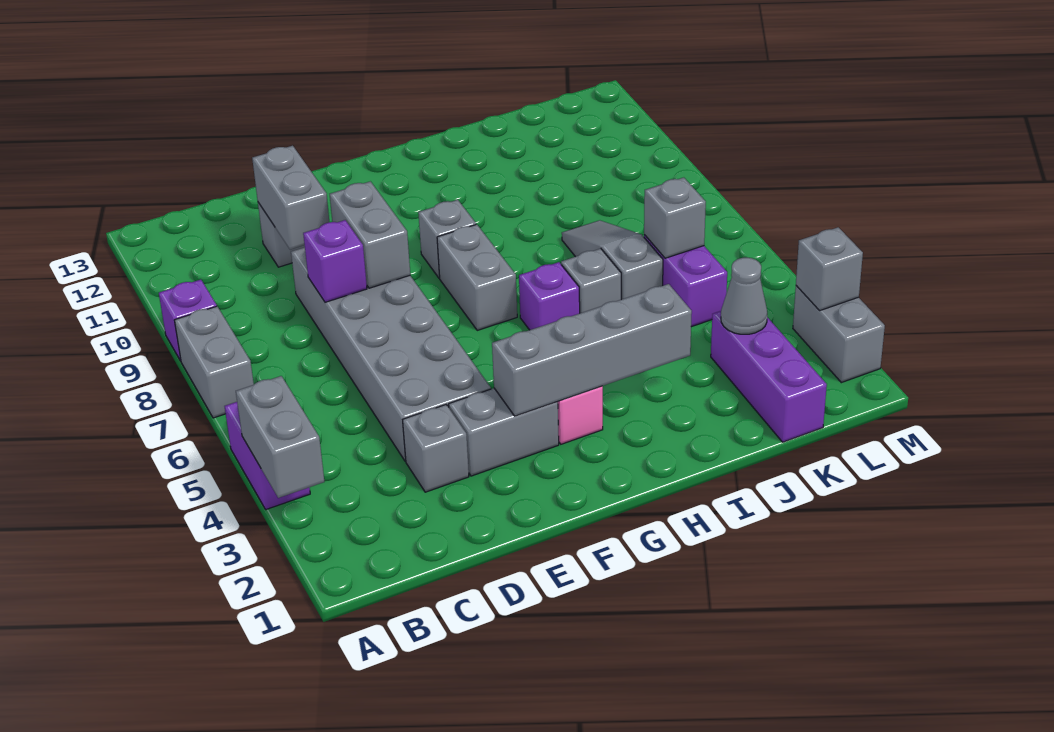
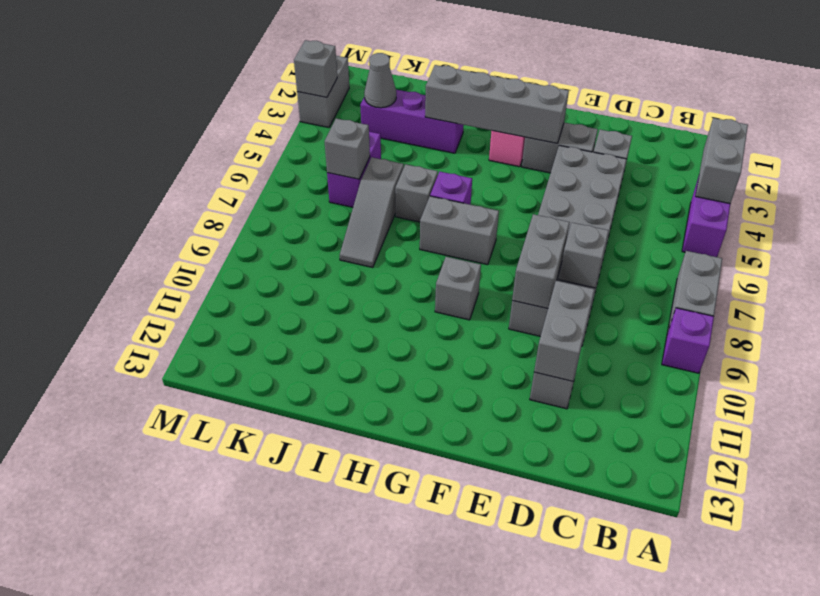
purple brick D8 level 2 -> grey brick D8 level 2
grey brick G7:G8 level 1 -> grey brick G7:H7 level 1
purple brick K1:K3 level 1 -> purple brick I3:K3 level 1

